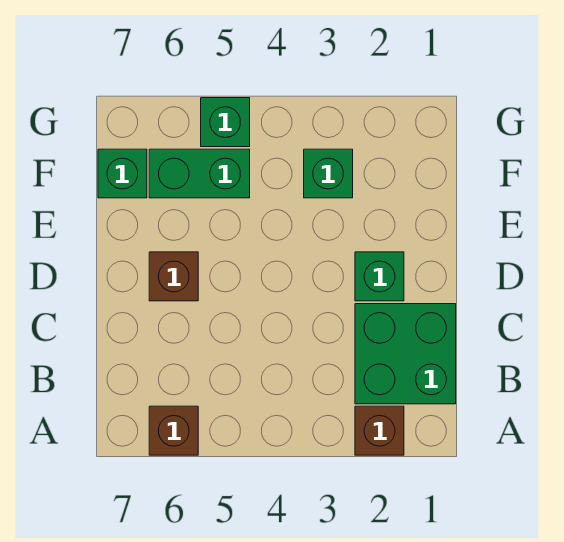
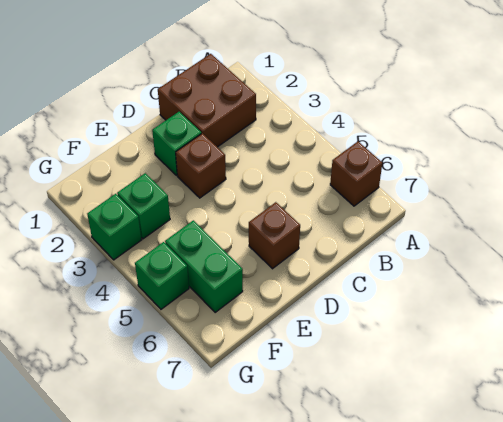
brown brick A2 level 1 -> brown brick D3 level 1
green brick B1:C2 level 1 -> brown brick B1:C2 level 1
green brick F7 level 1 -> green brick G3 level 1

